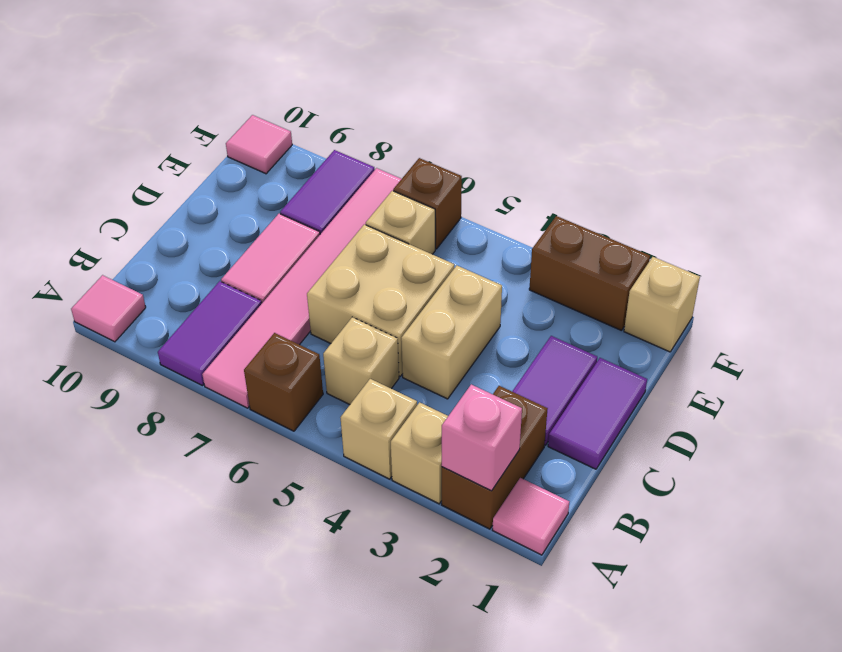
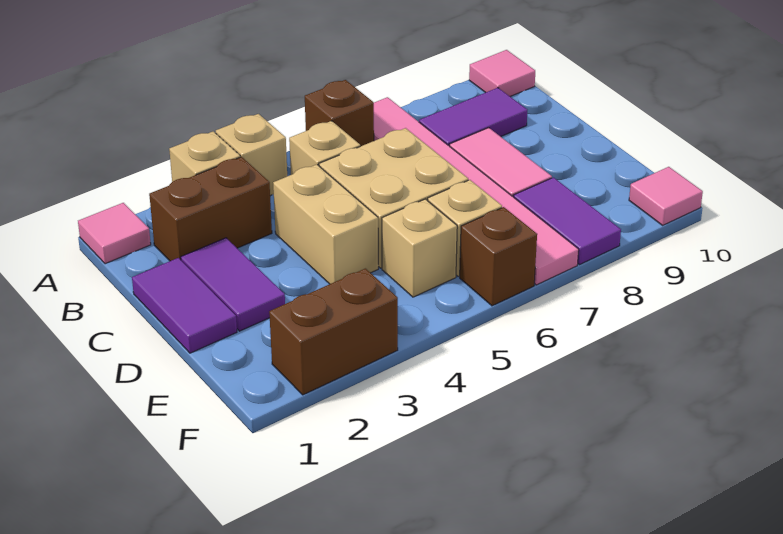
brown brick A2:B2 level 1 -> brown brick B2:B3 level 1
pink brick A2 level 2 -> none
purple tile A8:B8 level 1 -> purple tile B8:B9 level 1
tan brick F1 level 1 -> tan brick E5 level 1

